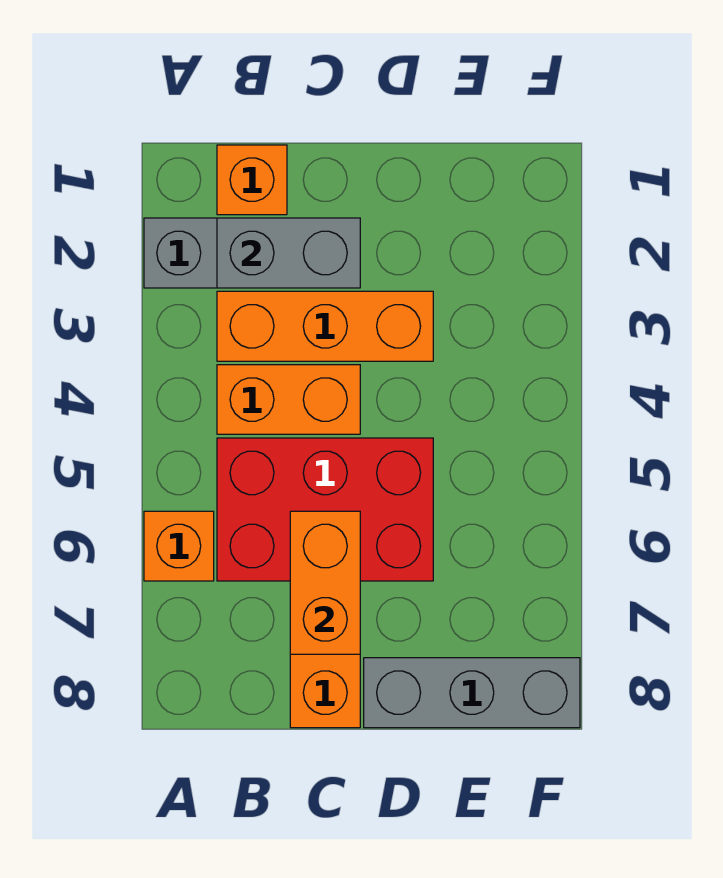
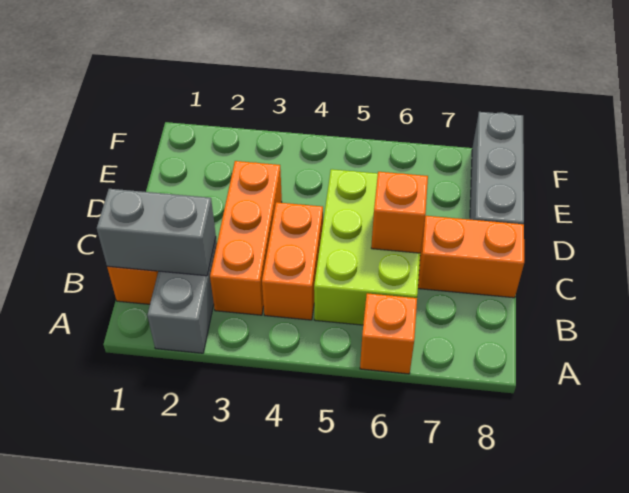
grey brick B2:C2 level 2 -> grey brick B1:B2 level 2
red brick B5:D6 level 1 -> lime brick B5:D6 level 1
orange brick C6:C7 level 2 -> orange brick C6 level 2

